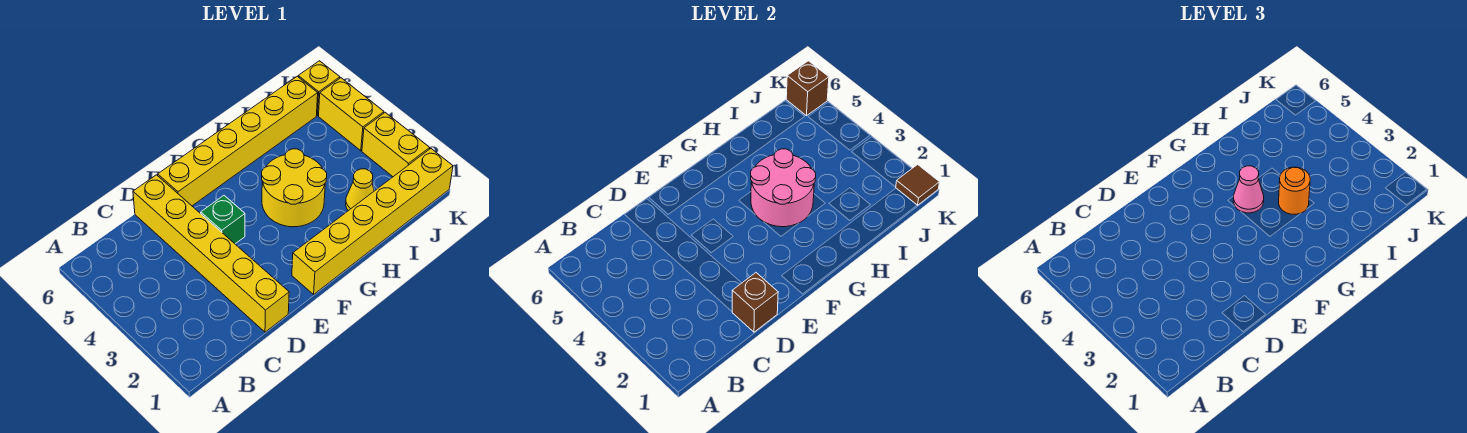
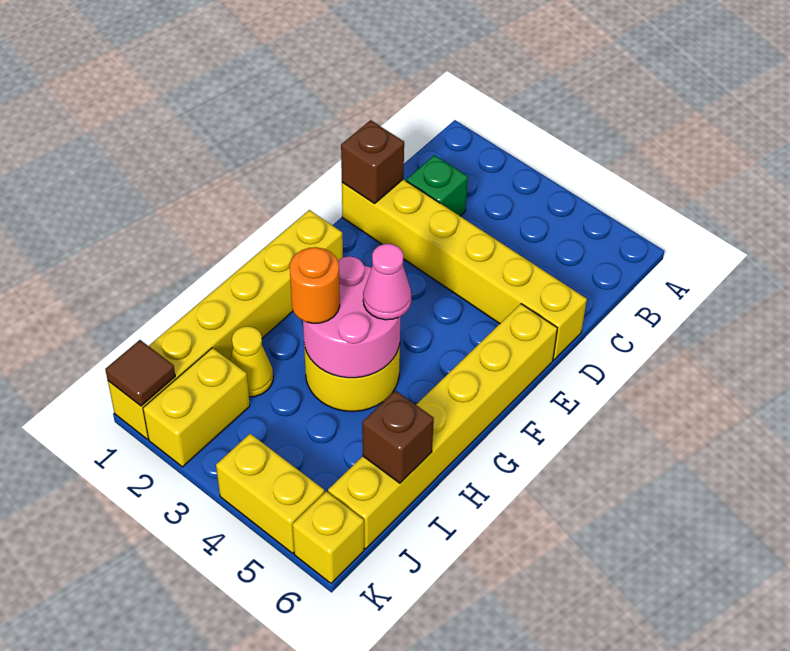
green brick E4 level 1 -> green brick C2 level 1
yellow brick K2:K3 level 1 -> yellow brick J2:K2 level 1
brown brick K6 level 2 -> brown brick I6 level 2

